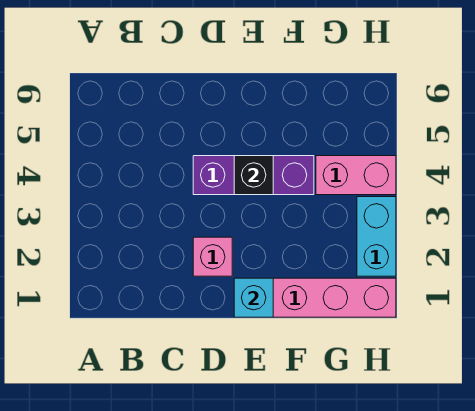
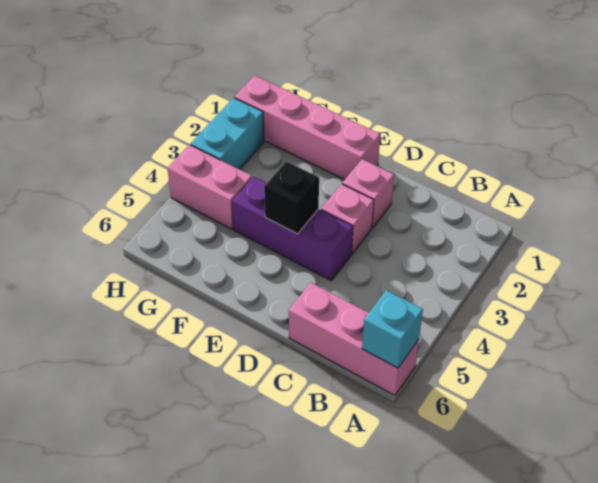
none -> pink brick A6:C6 level 1
none -> pink brick D3 level 1
cyan brick E1 level 2 -> cyan brick A6 level 2

